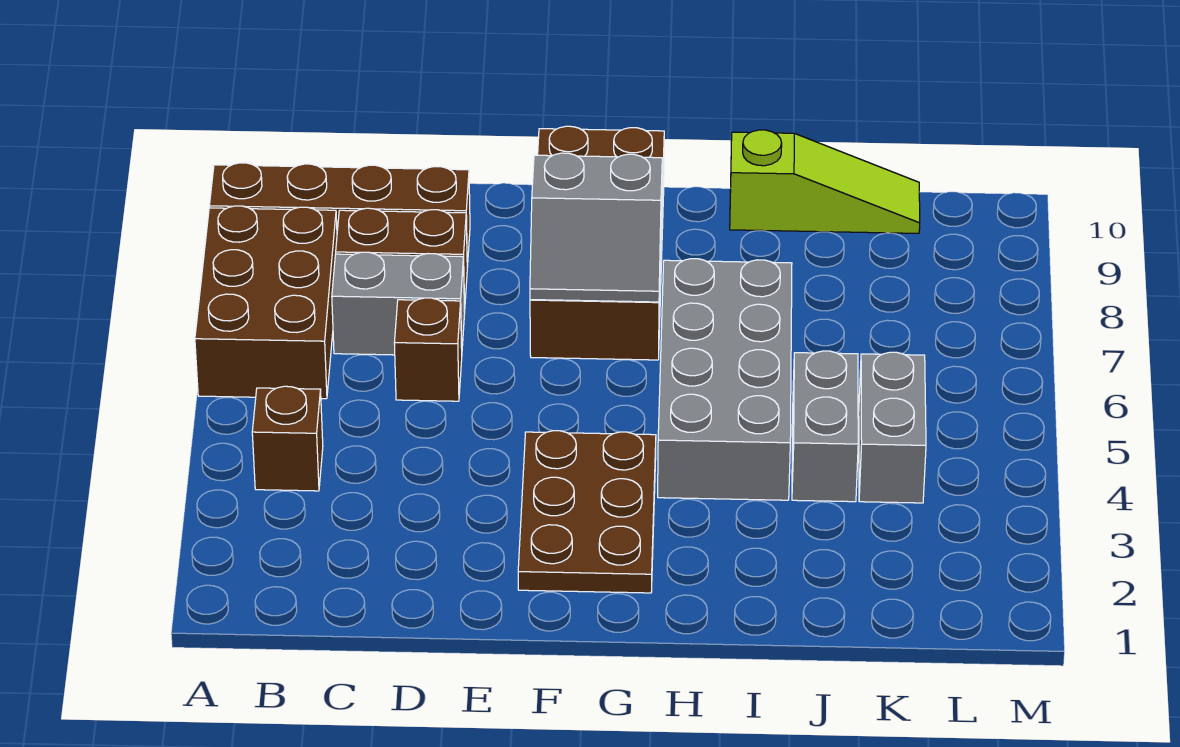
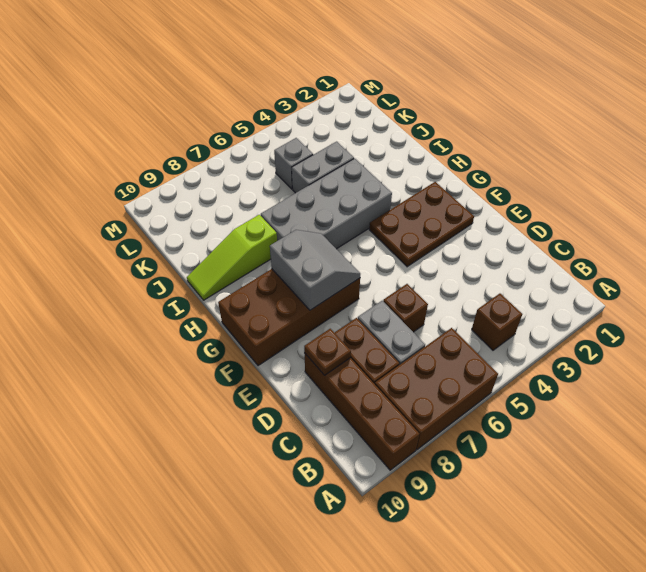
none -> brown plate D9 level 2
lime slope I10:K10 level 1 top I -> lime slope I8:I10 level 1 top 8
grey brick K4:K5 level 1 -> grey brick K5 level 1

